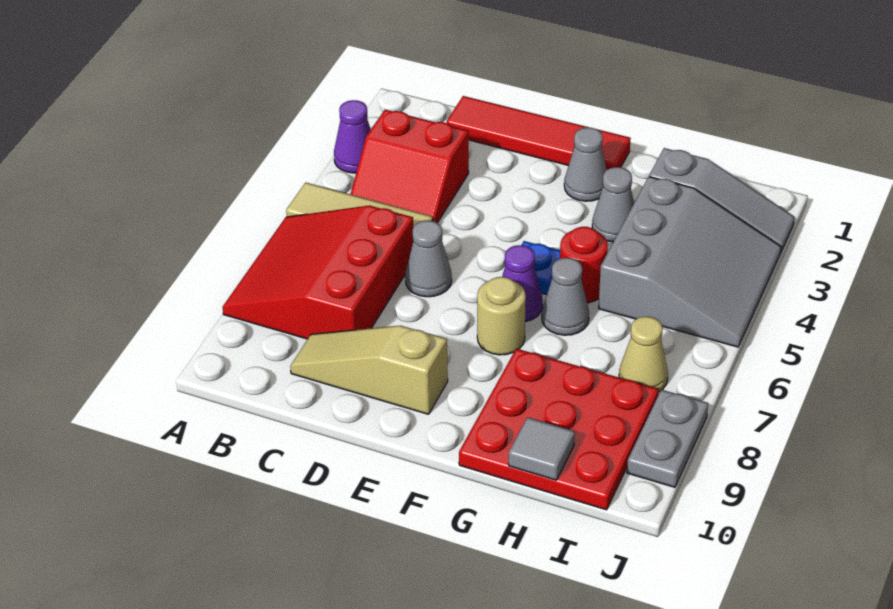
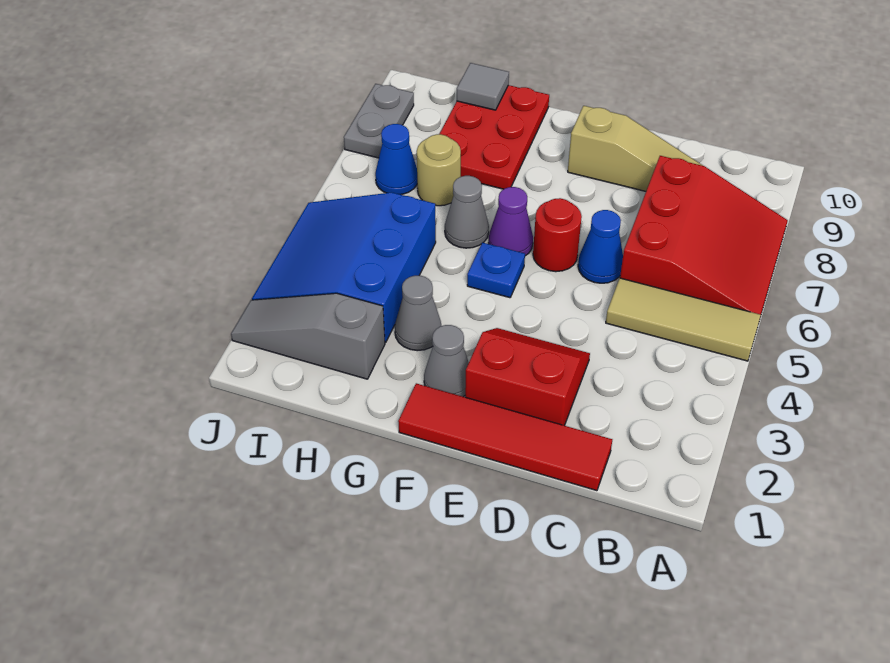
purple cone A3 level 1 -> none
red slope B3:C4 level 1 top 3 -> red slope D2:E3 level 1 top 2
grey cone D6 level 1 -> blue cone D6 level 1
tan round brick F7 level 1 -> tan round brick H7 level 1
red round brick G5 level 1 -> red round brick E6 level 1
red plate G8:I10 level 1 -> red plate G8:H10 level 1
grey slope H3:J5 level 1 top H -> blue slope H3:J5 level 1 top H
tan cone I7 level 1 -> blue cone I7 level 1

